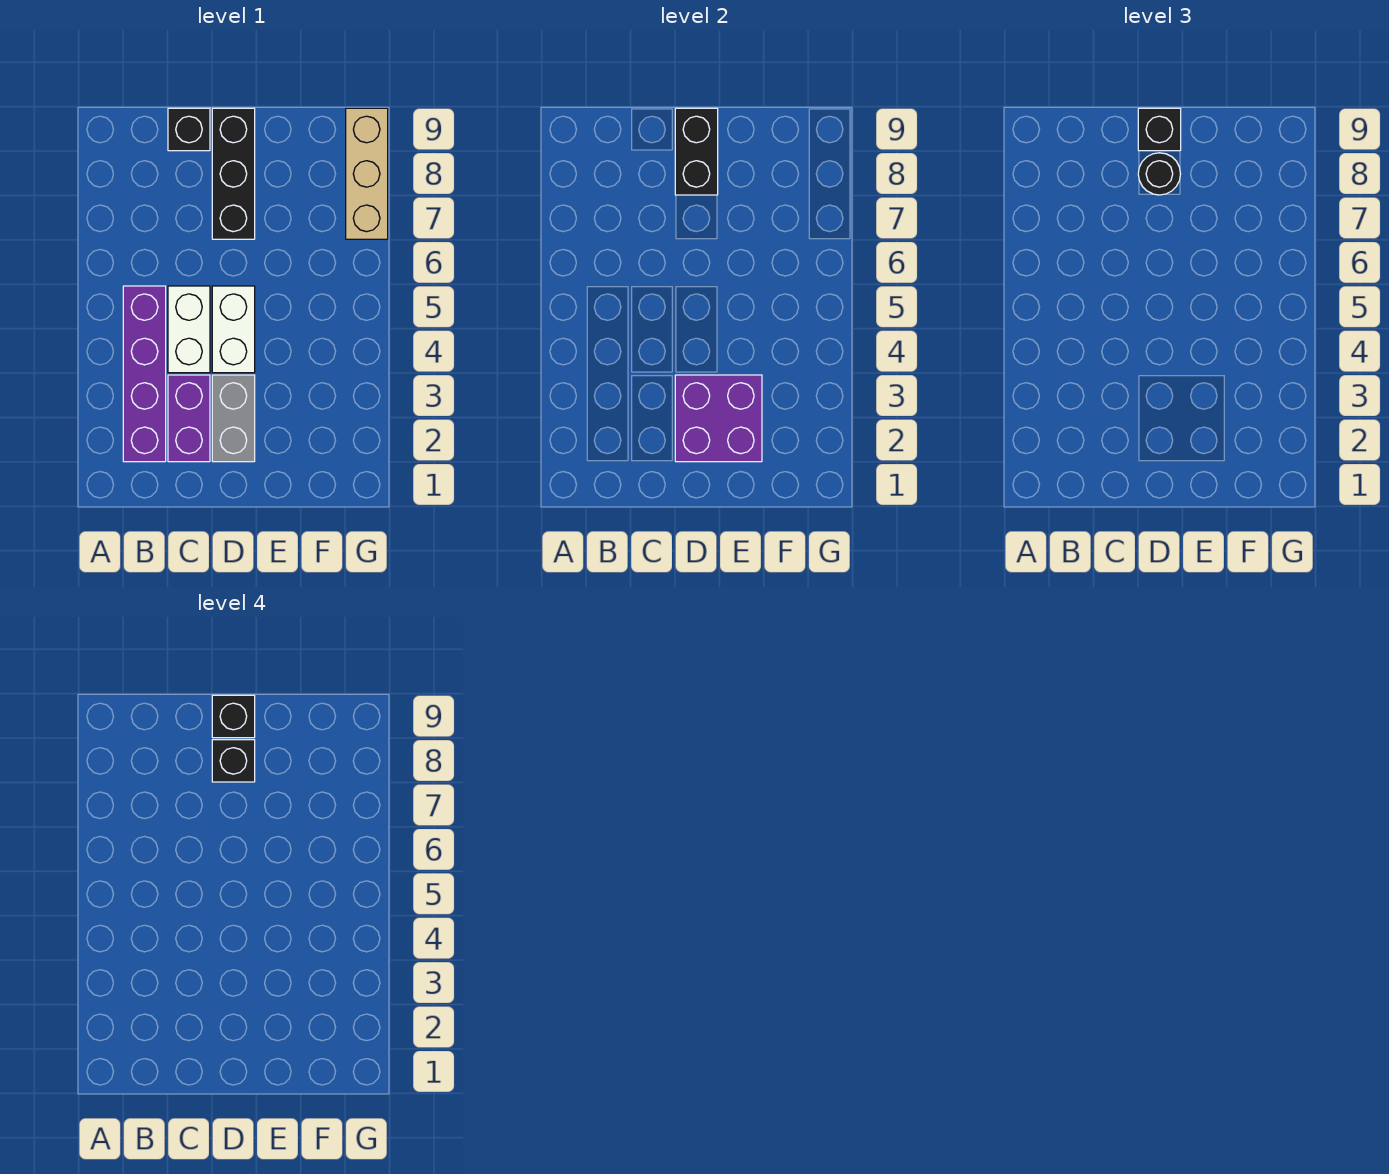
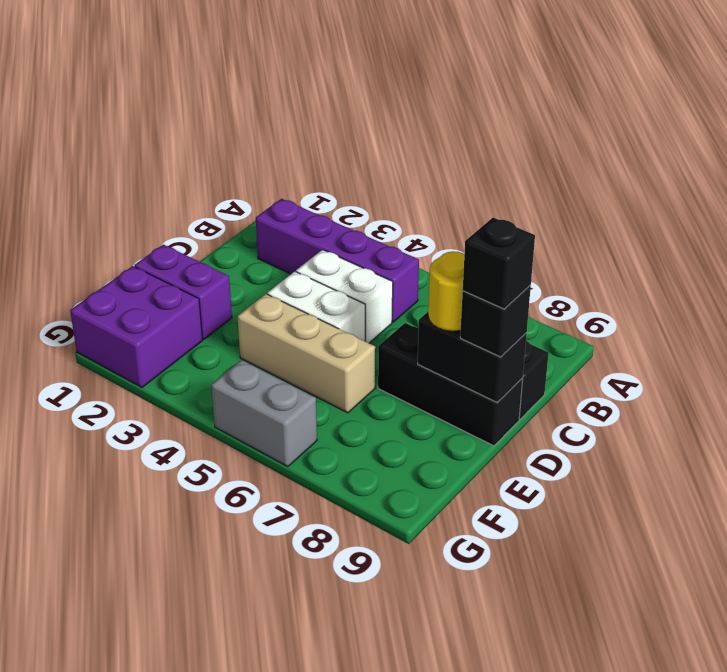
purple brick C2:C3 level 1 -> purple brick E1:E2 level 1
grey brick D2:D3 level 1 -> grey brick G5:G6 level 1
purple brick D2:E3 level 2 -> purple brick F1:G2 level 1
black round brick D8 level 3 -> yellow round brick D8 level 3
black brick D8 level 4 -> none
tan brick G7:G9 level 1 -> tan brick E4:E6 level 1

